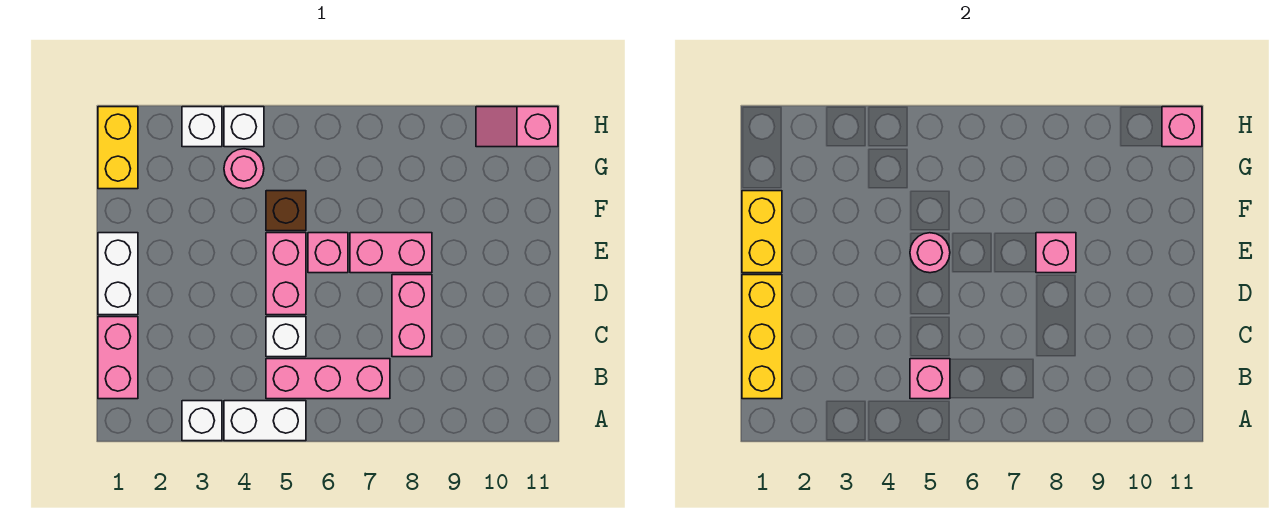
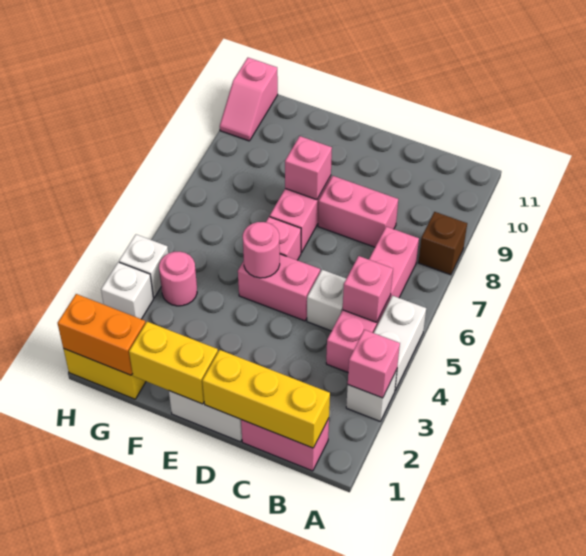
pink brick B5:B7 level 1 -> pink brick B4:B7 level 1
brown brick F5 level 1 -> brown brick A8 level 1
none -> orange brick G1:H1 level 2
pink brick H11 level 2 -> pink brick A3 level 2

